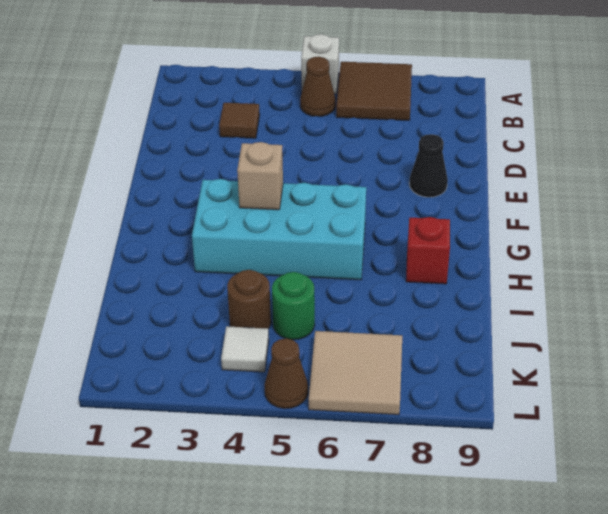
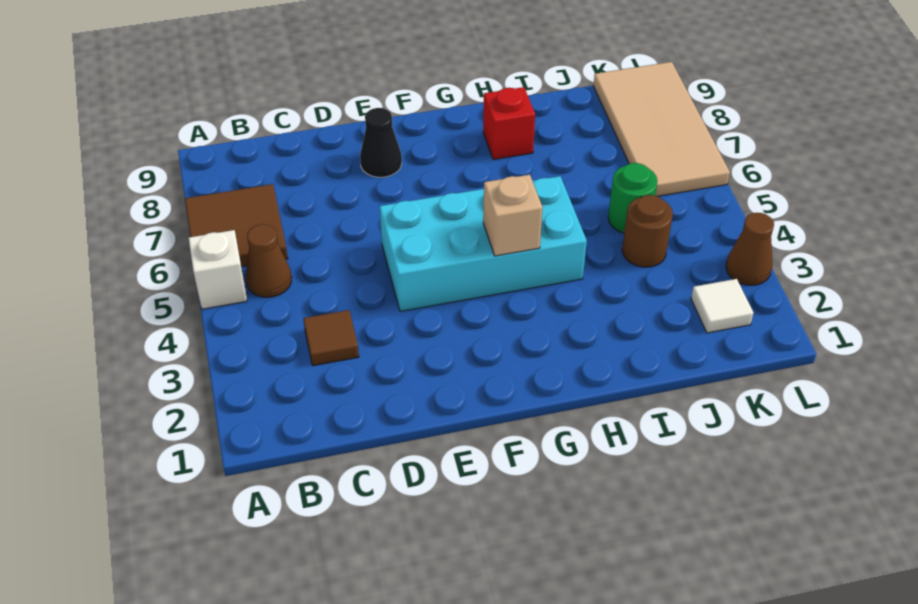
cyan brick G3:H6 level 1 -> cyan brick E4:H5 level 1
white tile K4 level 1 -> white tile K2 level 1
tan tile K6:L7 level 1 -> tan tile K6:L9 level 1
brown cone L5 level 1 -> brown cone L3 level 1

